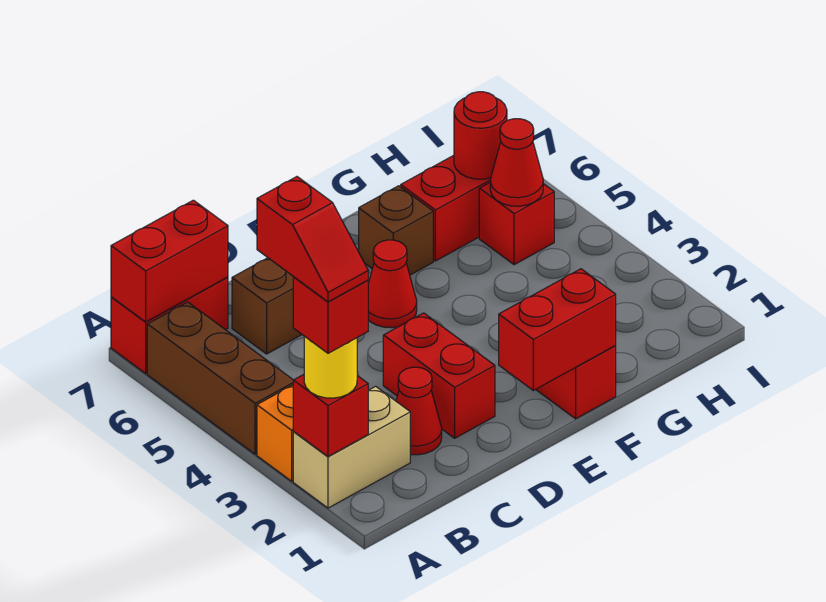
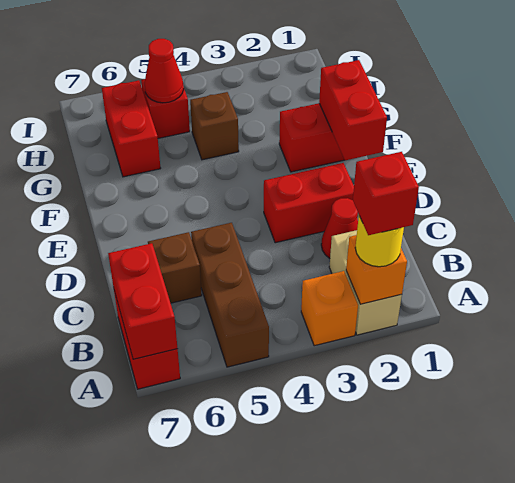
red brick A2 level 2 -> orange brick A2 level 2
red slope A2:A3 level 5 top 3 -> none
brown brick A4:A6 level 1 -> brown brick A5:C5 level 1
red cone E5 level 1 -> none
brown brick F6 level 1 -> brown brick G4 level 1
red round brick H6 level 2 -> none

